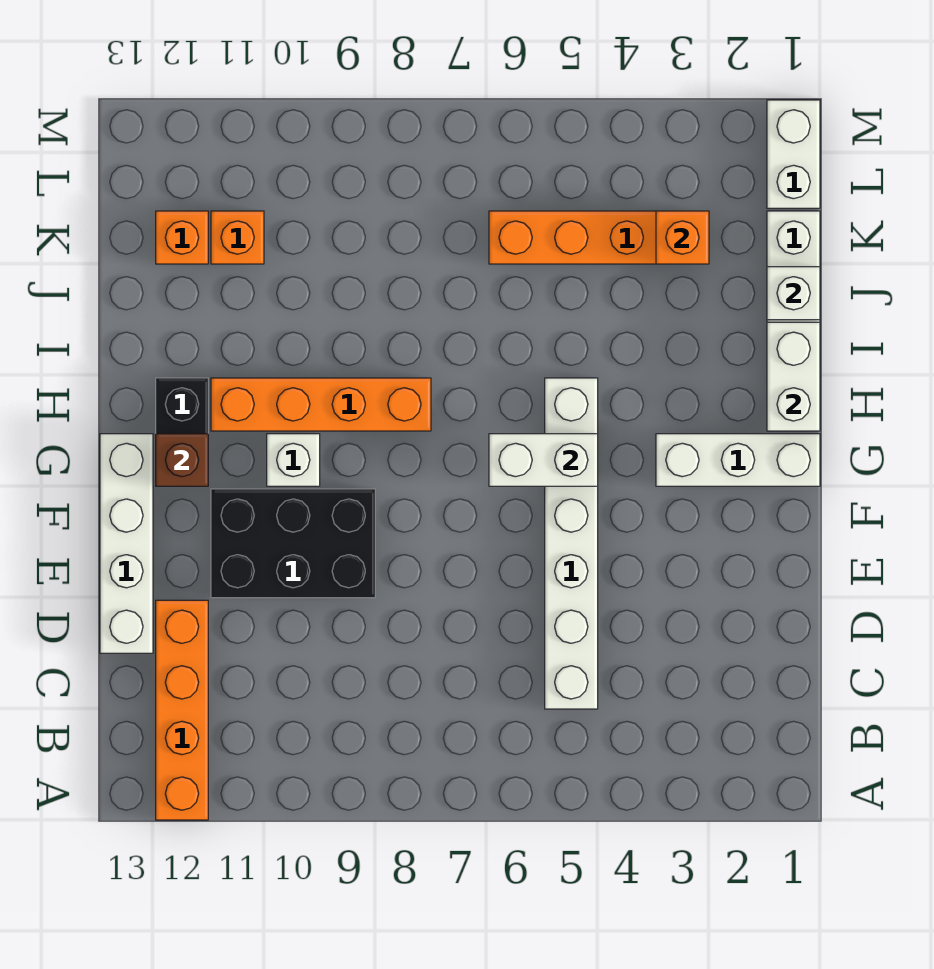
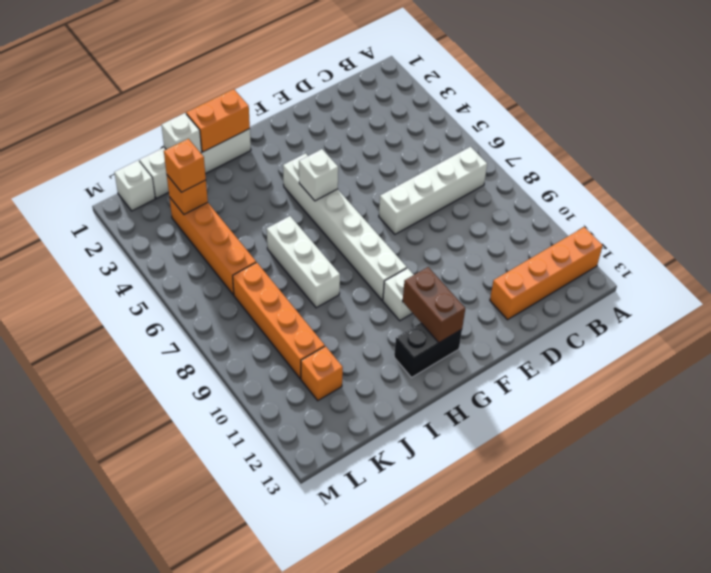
white brick C5:H5 level 1 -> white brick G4:G9 level 1
white brick D13:G13 level 1 -> white brick B7:E7 level 1
black brick E9:F11 level 1 -> none
white brick G1:G3 level 1 -> white brick I6:I8 level 1
white brick G5:G6 level 2 -> white brick G5 level 2
brown brick G12 level 2 -> brown brick G11:G12 level 2
white brick H1:I1 level 2 -> orange brick H1:I1 level 2
orange brick H8:H11 level 1 -> orange brick K7:K10 level 1
orange brick K12 level 1 -> orange brick K3 level 3
white brick L1:M1 level 1 -> white brick L1 level 1

